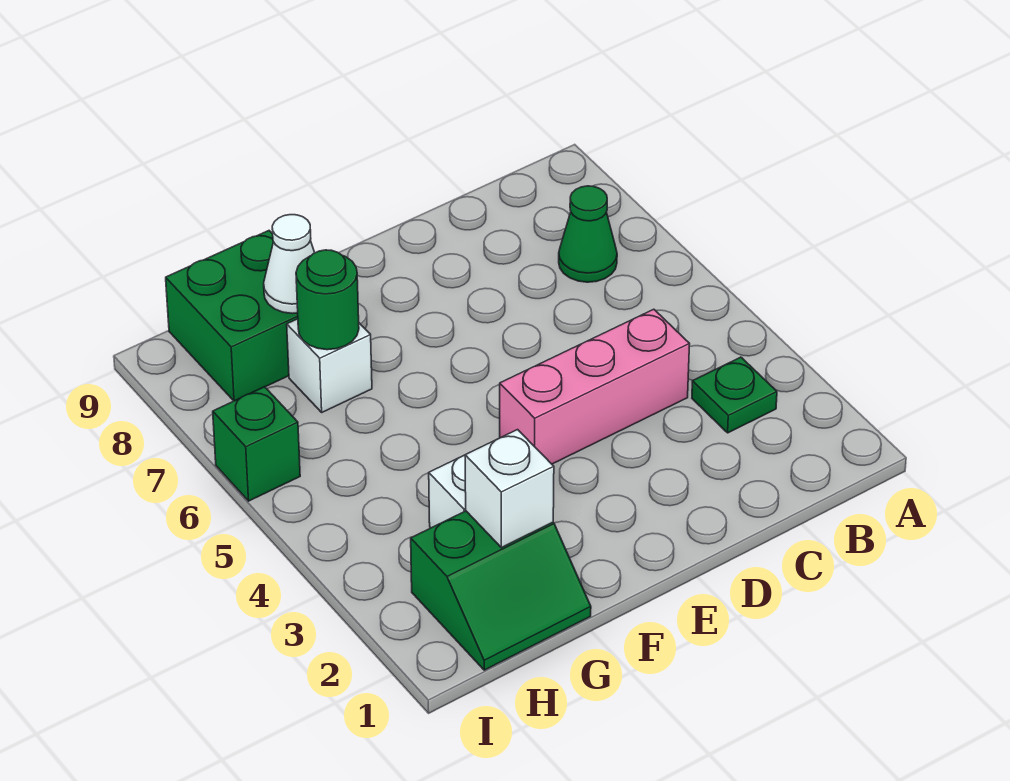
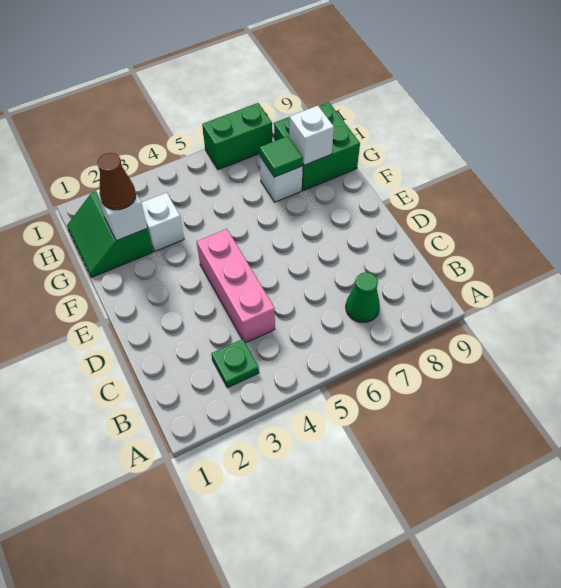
none -> brown cone G2 level 3
green round brick G7 level 2 -> green tile G7 level 2
white cone G8 level 2 -> white brick G8 level 2
green brick I6 level 1 -> green brick I6:I7 level 1

